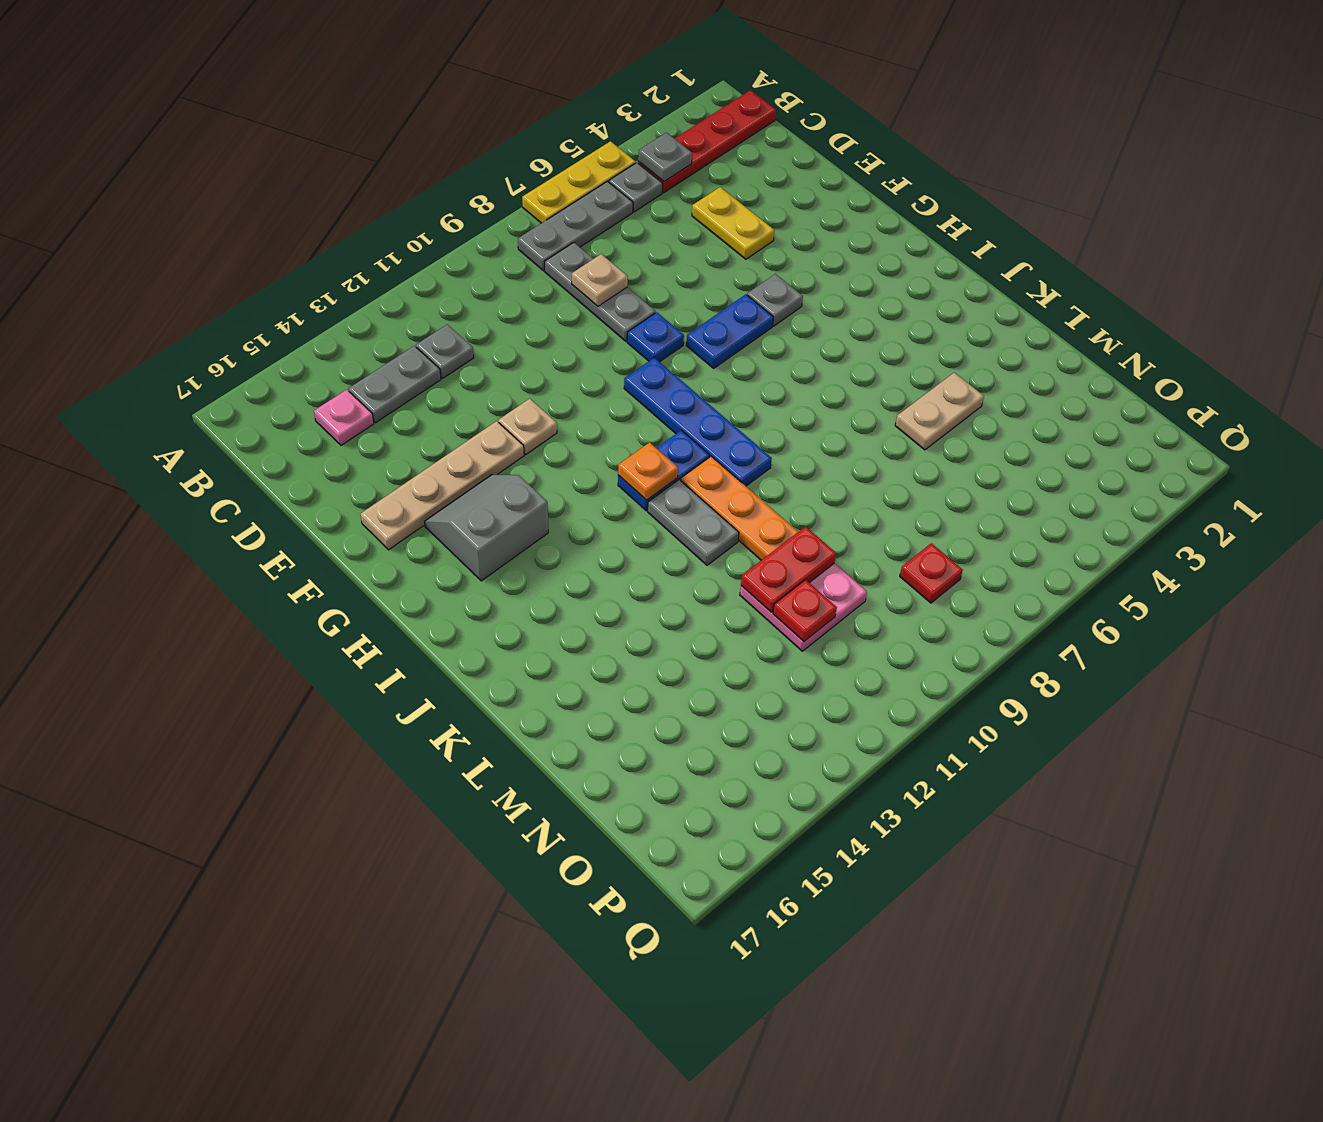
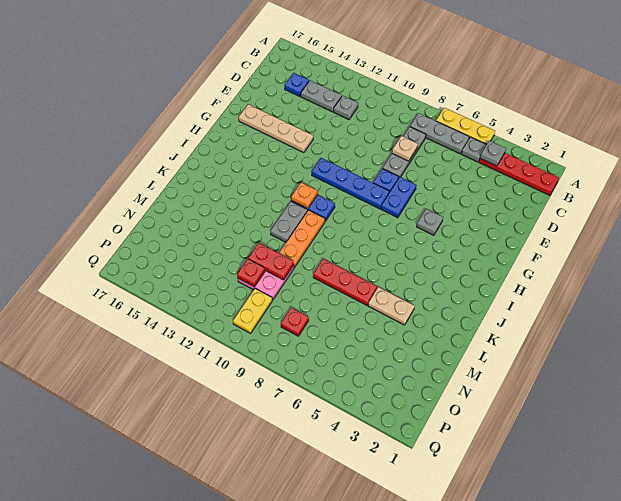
pink plate C15 level 1 -> blue plate C15 level 1
yellow plate D4:E4 level 1 -> yellow plate O10:P10 level 1
tan plate F12 level 1 -> none
blue plate G6:G7 level 1 -> blue plate F7:G7 level 1
blue plate G9:J9 level 1 -> blue plate G8:G11 level 1
grey slope G14:H15 level 1 top H -> none
none -> red plate L6:L8 level 1

